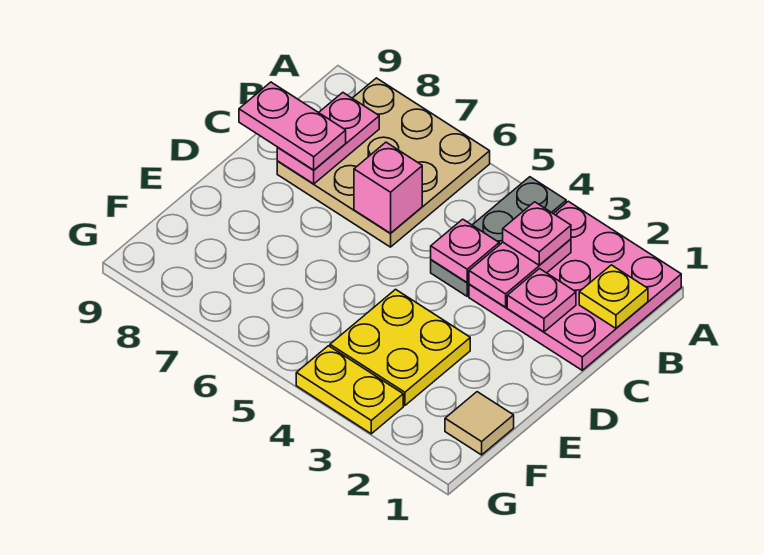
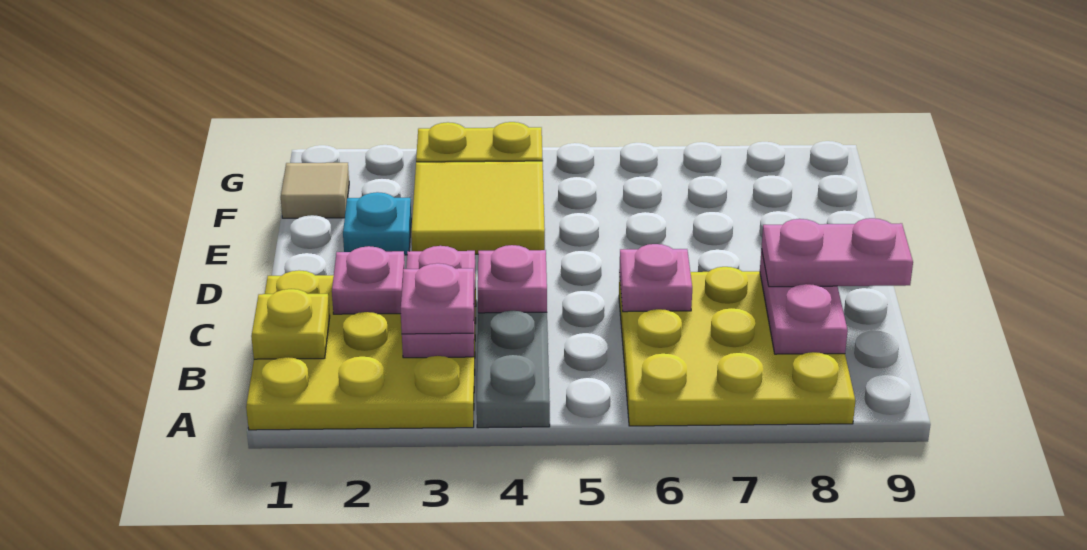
pink plate A1:C3 level 1 -> yellow plate A1:C3 level 1
tan plate A6:C8 level 1 -> yellow plate A6:C8 level 1
pink brick C6 level 2 -> pink plate C6 level 2
none -> cyan plate E2 level 1
yellow plate E3:F4 level 1 -> yellow tile E3:F4 level 1

